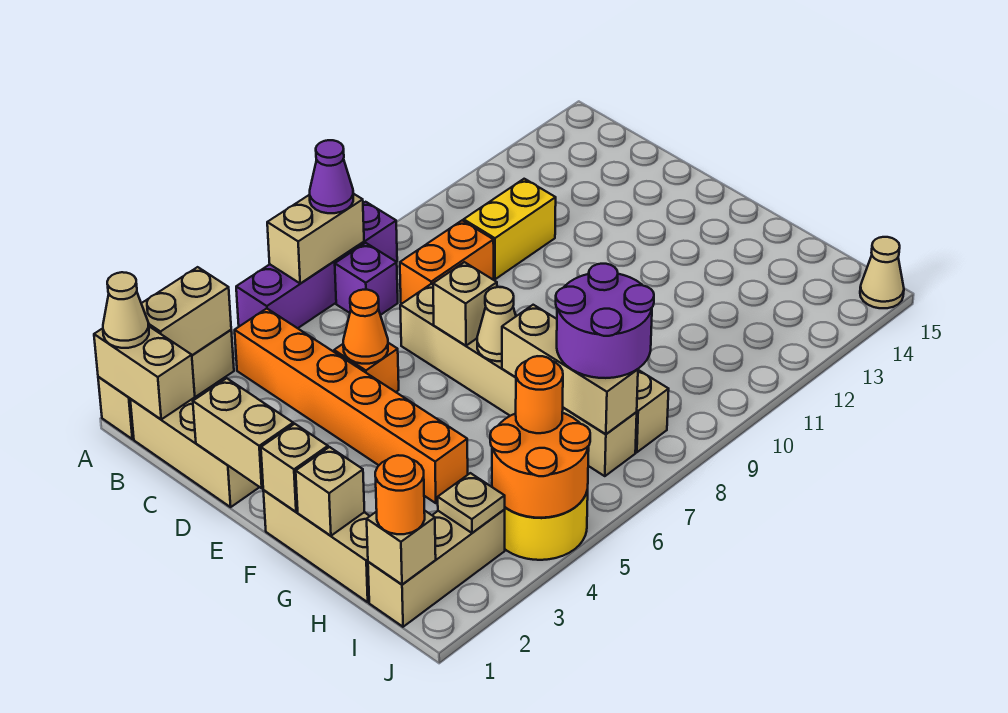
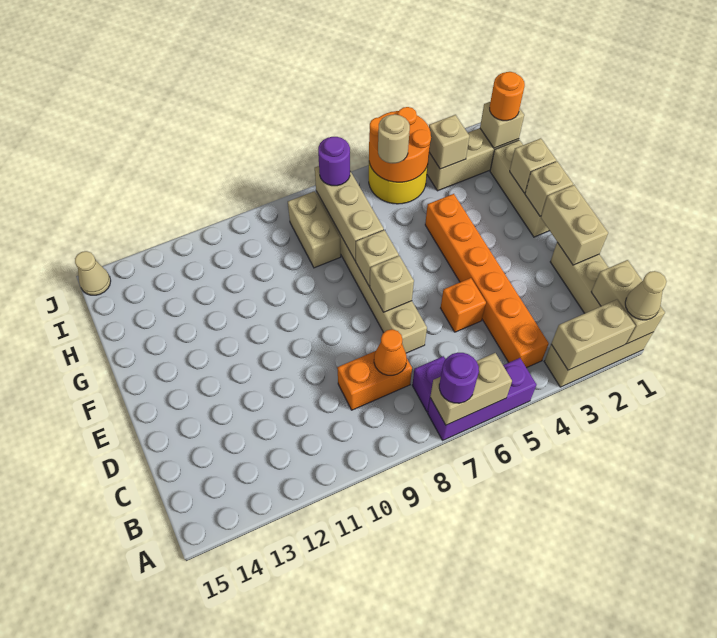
purple brick A5:A8 level 1 -> purple brick A5:A7 level 1
purple cone A7 level 3 -> purple round brick A7 level 3
yellow brick C10:C11 level 1 -> none
orange cone D5 level 2 -> orange cone C8 level 2
tan cone F7 level 2 -> tan brick F7 level 2
purple round brick H7:I8 level 3 -> purple round brick I7 level 3
tan plate I3 level 2 -> tan brick I3 level 2
orange round brick I5 level 3 -> tan round brick I5 level 3

